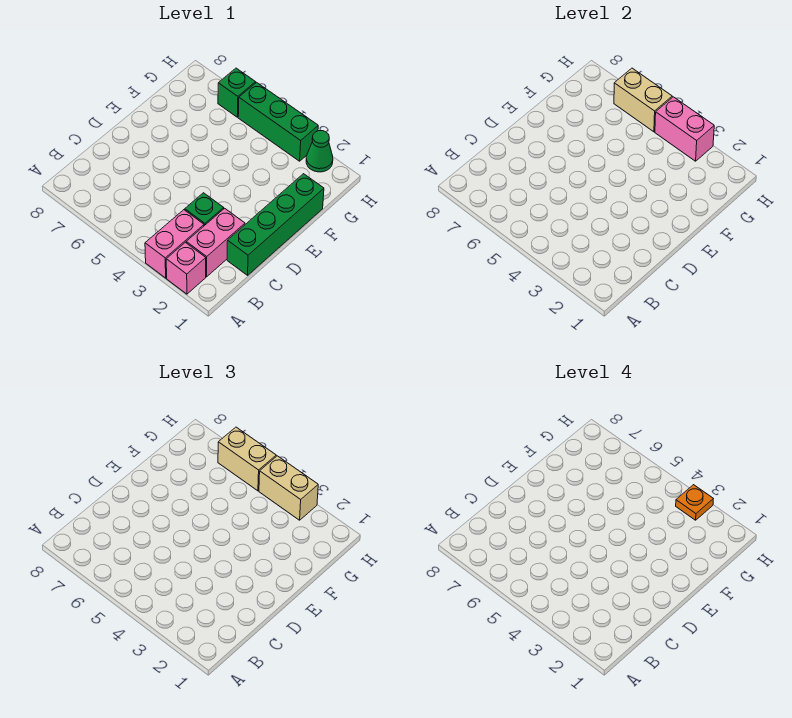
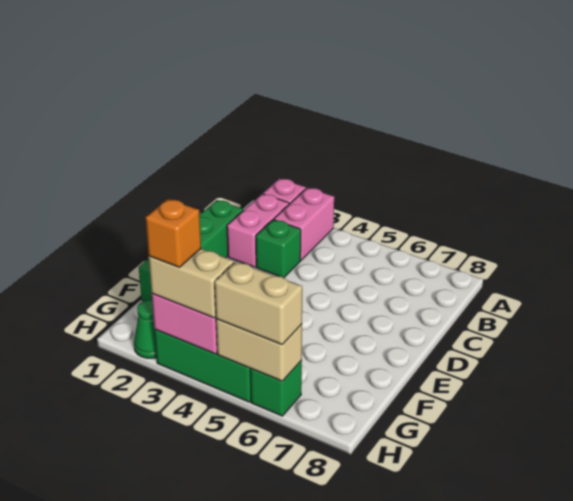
orange plate H3 level 4 -> orange brick H3 level 4

